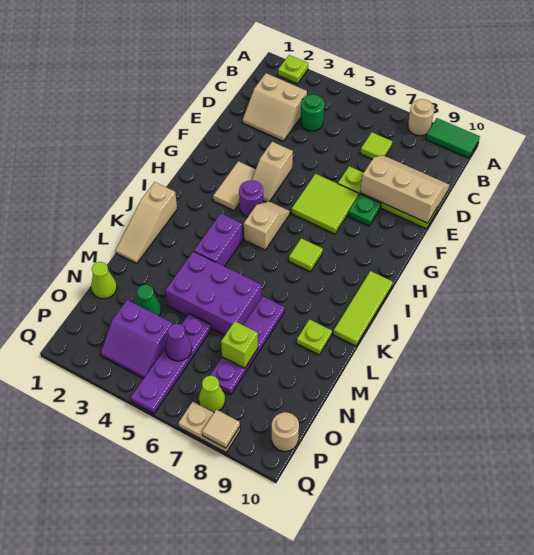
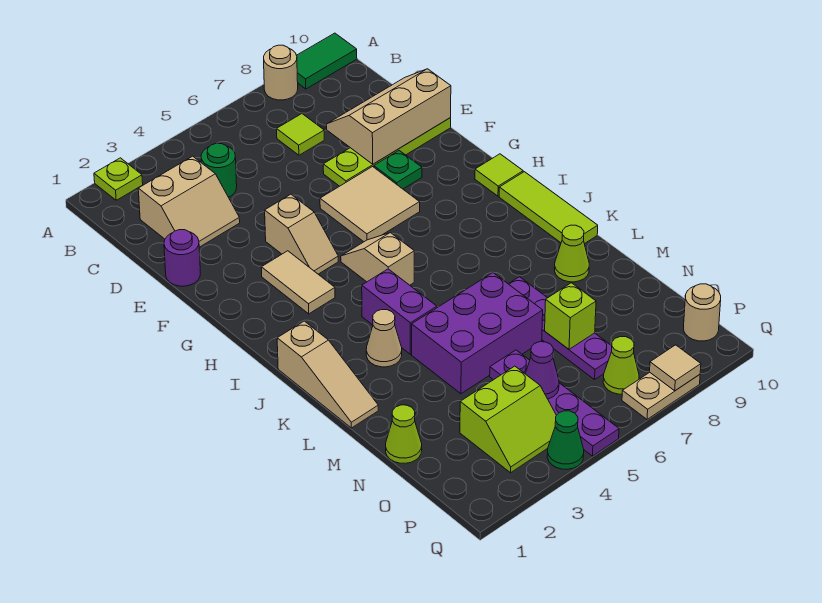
lime tile F6:G7 level 1 -> tan tile F6:G7 level 1
purple round brick H4 level 1 -> purple round brick E1 level 1
lime tile I7 level 1 -> lime tile H10 level 1
none -> tan cone K3 level 1
lime plate L9 level 1 -> lime cone L9 level 1
green cone N3 level 1 -> green cone Q4 level 1
purple slope O3:P4 level 1 top O -> lime slope O3:P4 level 1 top O

